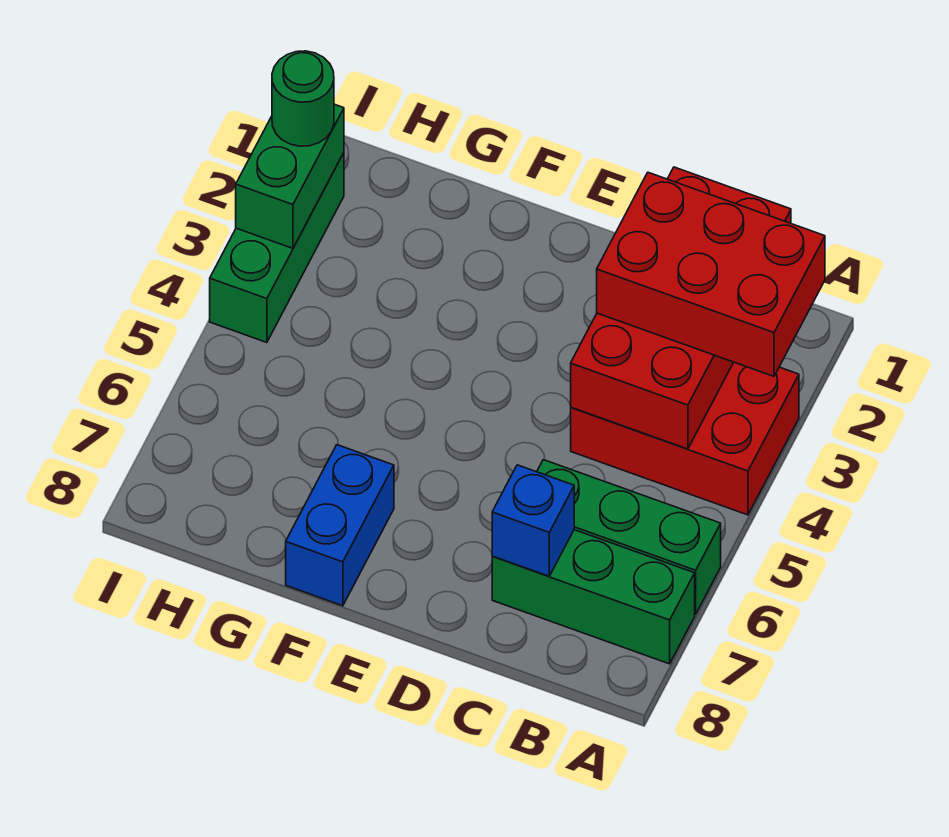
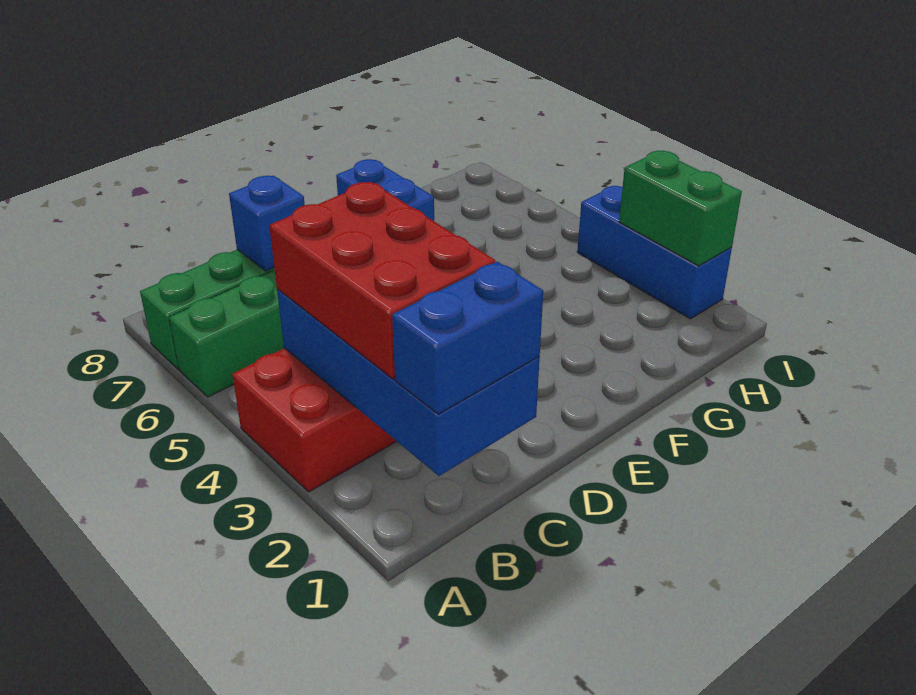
red brick A2:C3 level 3 -> red brick B2:C4 level 3
red brick B1:C4 level 2 -> blue brick B1:C4 level 2
none -> blue brick B1:C1 level 3
green brick I2:I4 level 1 -> blue brick I2:I4 level 1
green round brick I2 level 3 -> none

